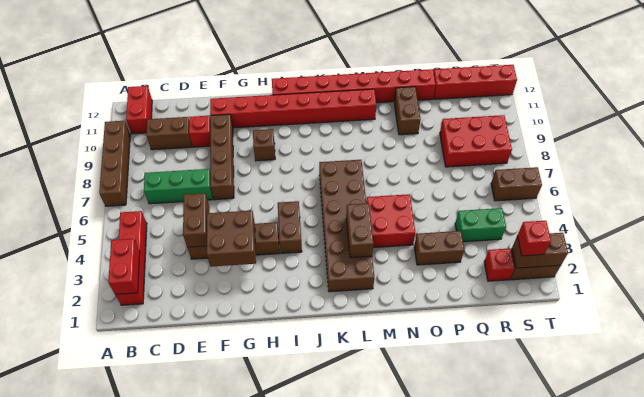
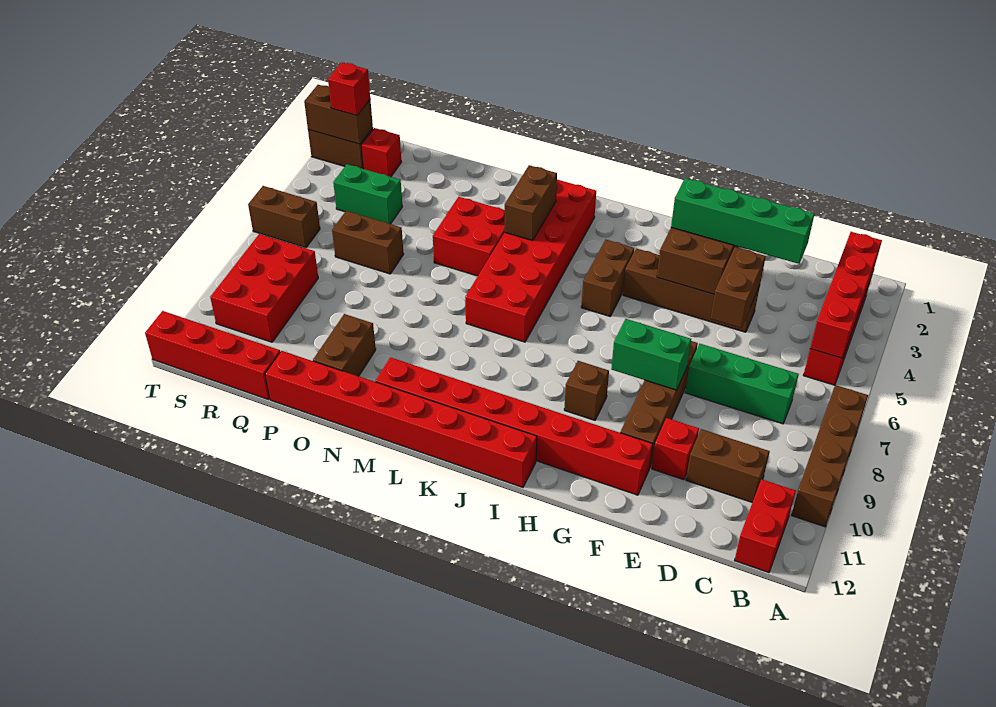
red brick B2:B3 level 2 -> red brick B2:B5 level 2
none -> green brick D3:G3 level 3
none -> green brick F8:G8 level 2
brown brick K2:L7 level 1 -> red brick K2:L7 level 1
brown brick O3:P3 level 1 -> brown brick P6:Q6 level 1
red brick Q8:S9 level 1 -> red brick R8:S10 level 1

